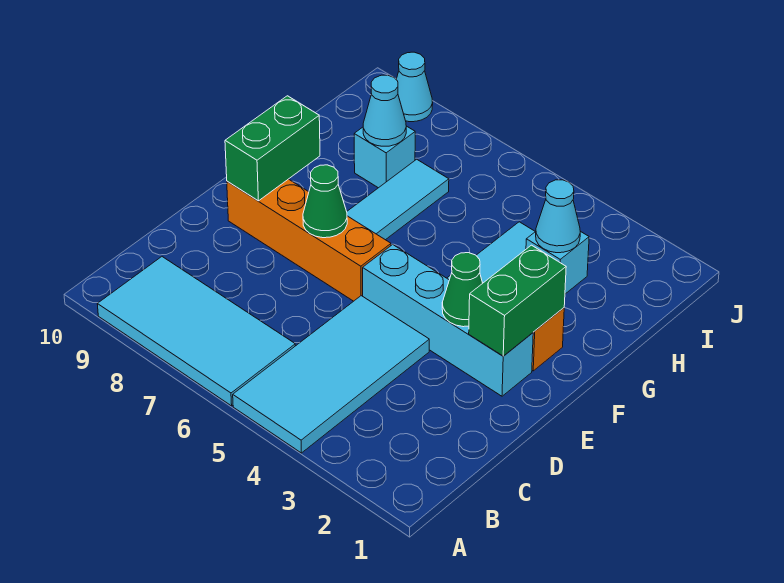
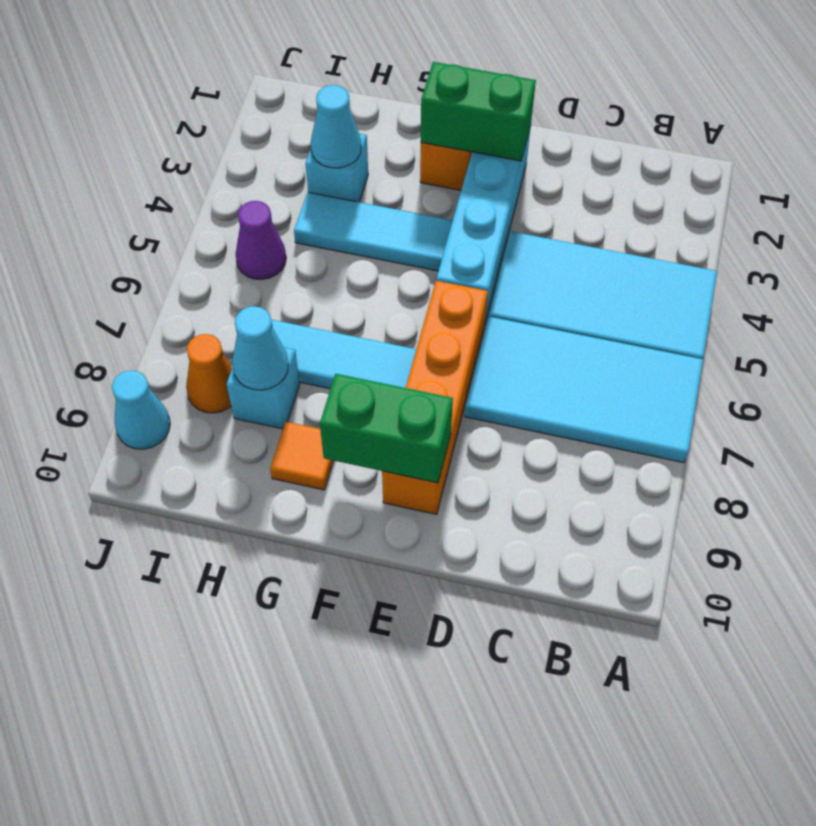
cyan tile A6:B9 level 1 -> cyan tile A6:D7 level 1
green cone E3 level 2 -> none
green cone E7 level 2 -> none
none -> orange tile G9 level 1
none -> purple cone I5 level 1
none -> orange cone I8 level 1

